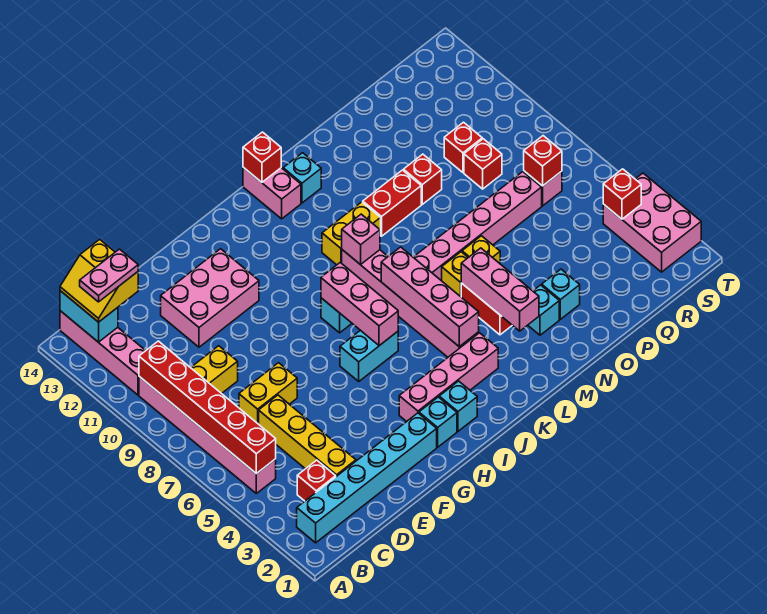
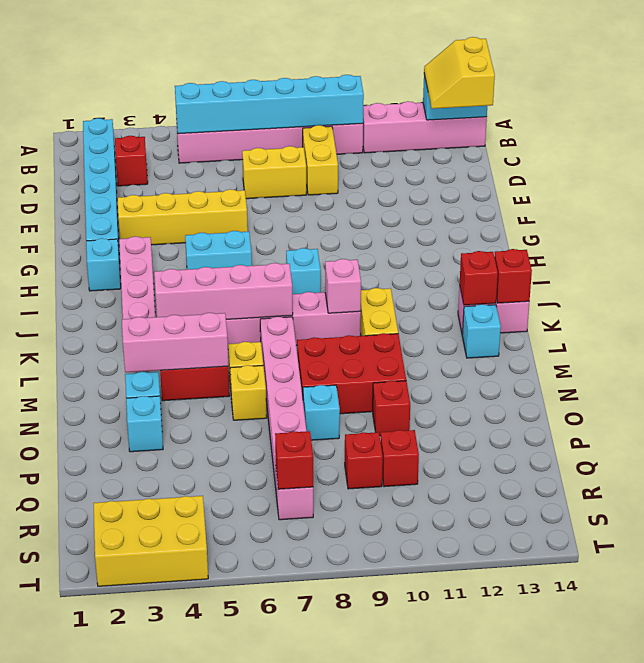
red brick B5:B10 level 2 -> cyan brick B5:B10 level 2
yellow slope B13:C14 level 3 top C -> yellow slope B13:C14 level 3 top 14
pink plate B13:C13 level 4 -> none
yellow brick D3:D6 level 1 -> yellow brick F3:F6 level 1
yellow brick D7:E7 level 1 -> yellow brick D7:D8 level 1
pink brick E11:G12 level 1 -> none
cyan brick H6:I6 level 1 -> cyan brick H5:H6 level 1
cyan brick I2 level 1 -> cyan brick O8 level 1
pink brick I6:I8 level 2 -> none
red brick M10:N10 level 1 -> red brick M8:N10 level 1
pink brick S2:T4 level 1 -> yellow brick S2:T4 level 1
red brick S4 level 2 -> red brick K13 level 2

